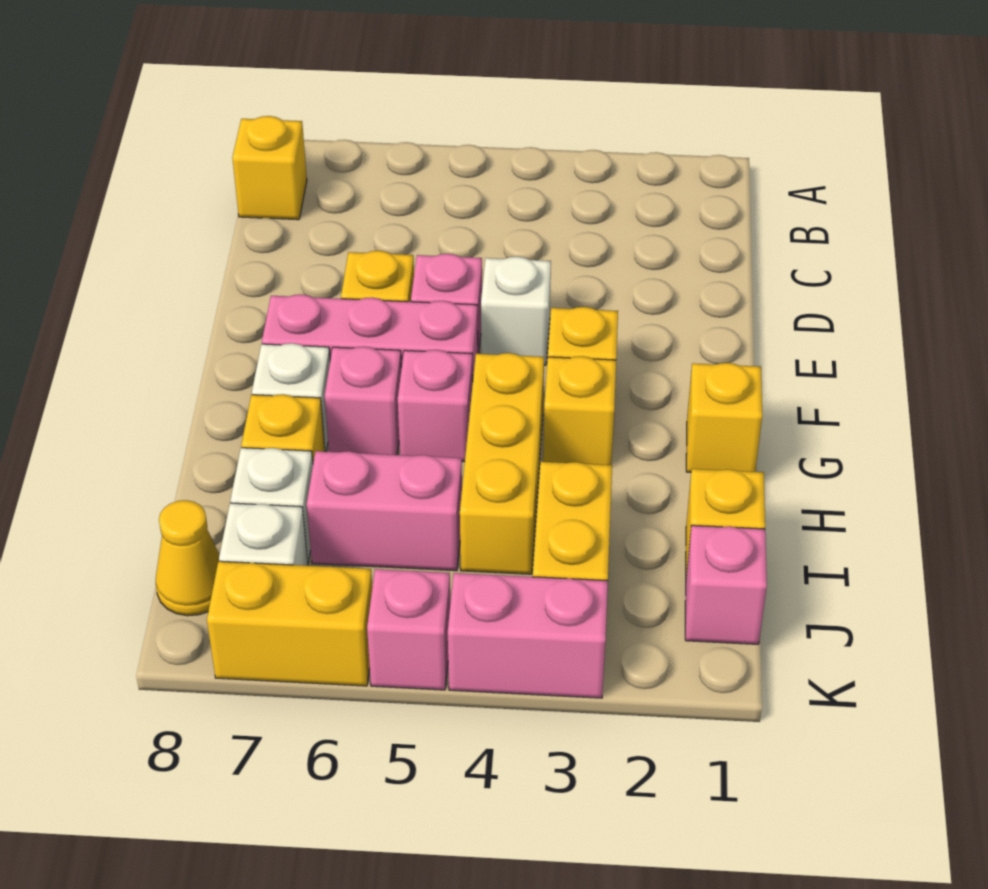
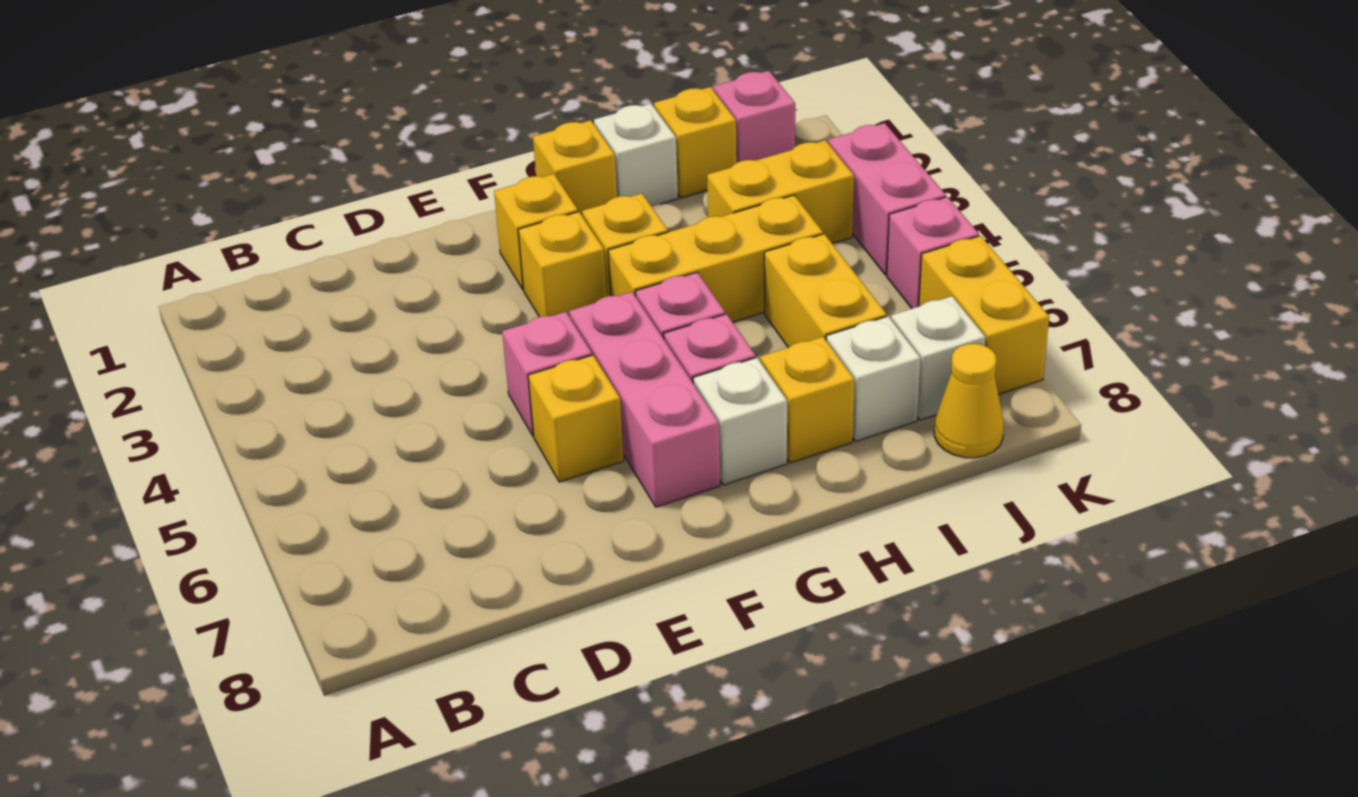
yellow brick B8 level 1 -> yellow brick F2 level 1
white brick E4 level 1 -> white brick H1 level 1
pink brick I5:I6 level 1 -> yellow brick I5:I6 level 1

